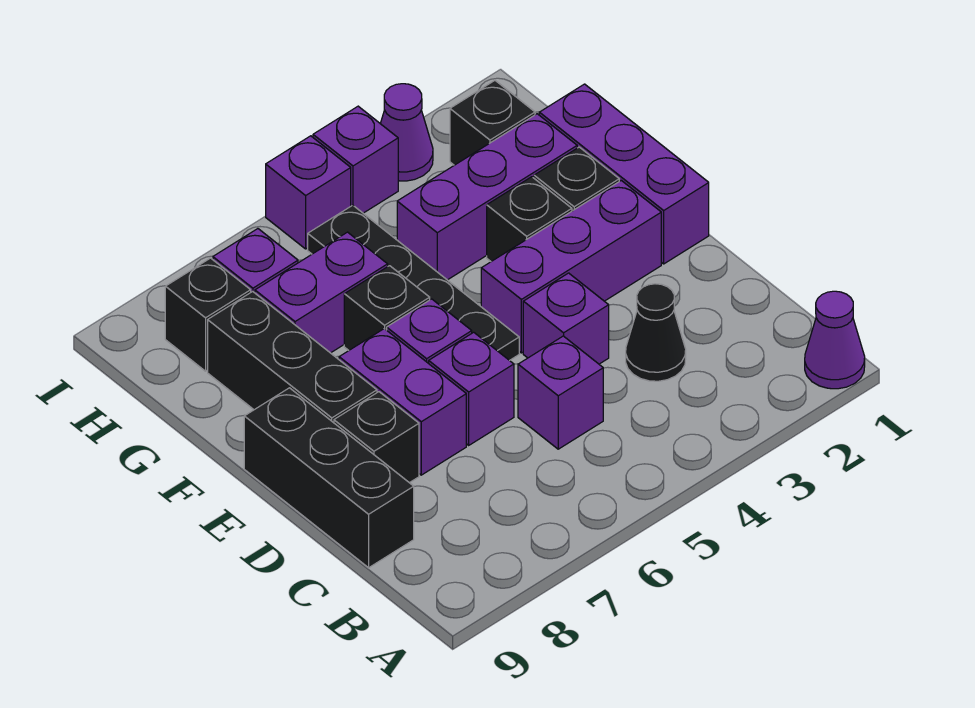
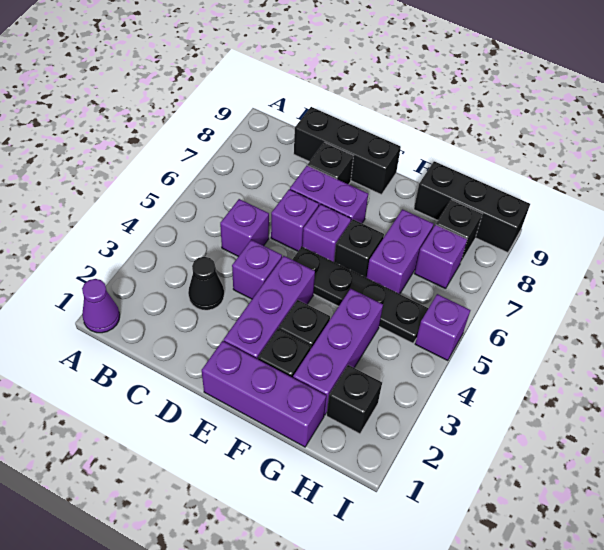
black brick E8:G8 level 1 -> black brick G9:I9 level 1
purple cone I3 level 1 -> none
purple brick I4 level 1 -> none

